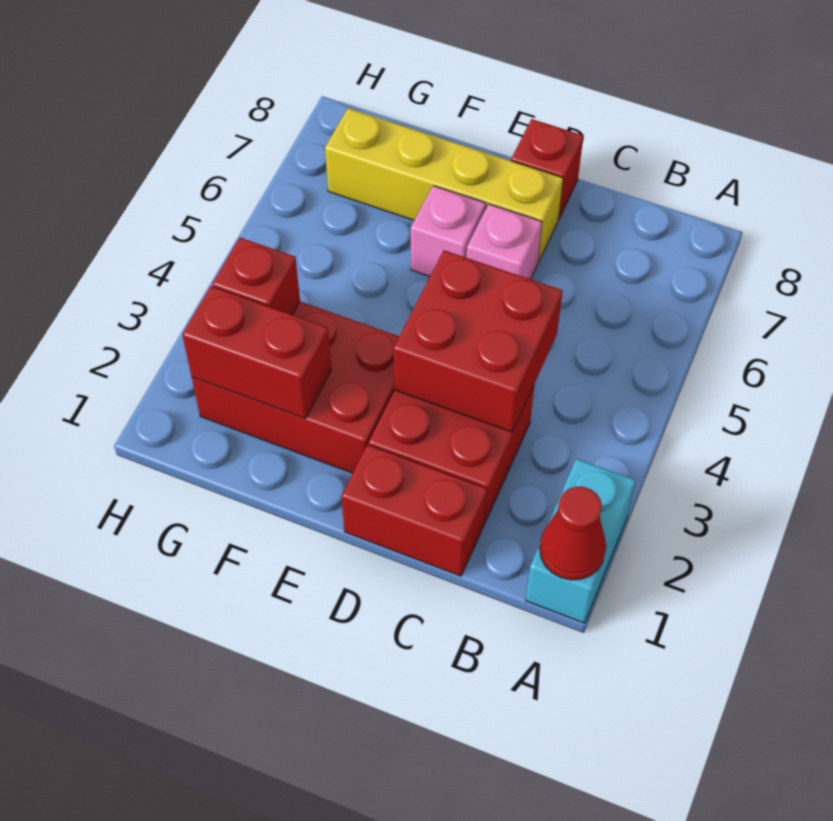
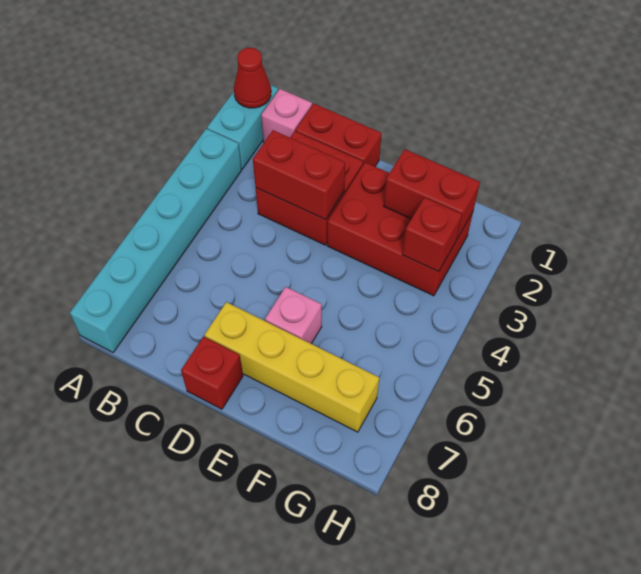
none -> cyan brick A3:A8 level 1
red brick C3:D4 level 2 -> red brick C3:D3 level 2
pink brick D6 level 1 -> pink brick B1 level 1

